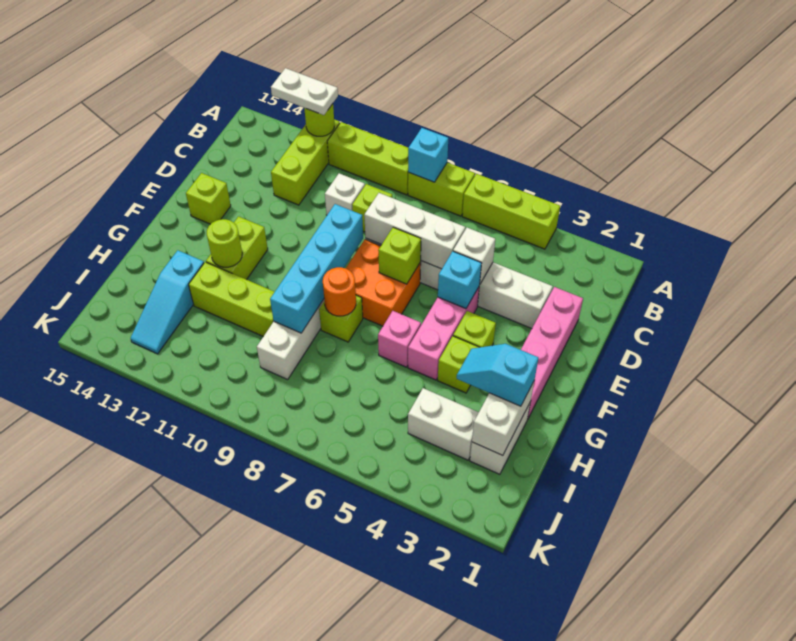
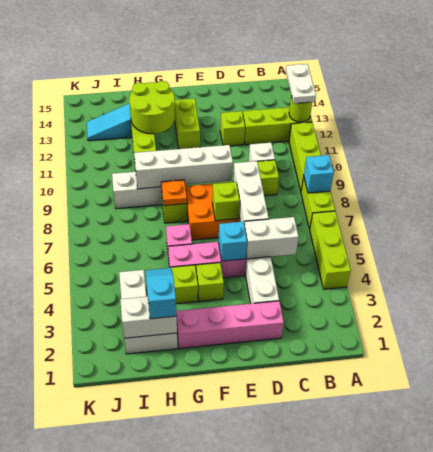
white brick D5 level 2 -> white brick C5:D5 level 2
cyan brick E9:H9 level 2 -> white brick E9:H9 level 2
lime brick E14 level 1 -> lime brick D12 level 1
lime brick F12:G12 level 1 -> lime brick F12:F13 level 1
orange round brick G8 level 2 -> orange plate G8 level 2
lime round brick G12 level 2 -> lime round brick G12:H13 level 2

